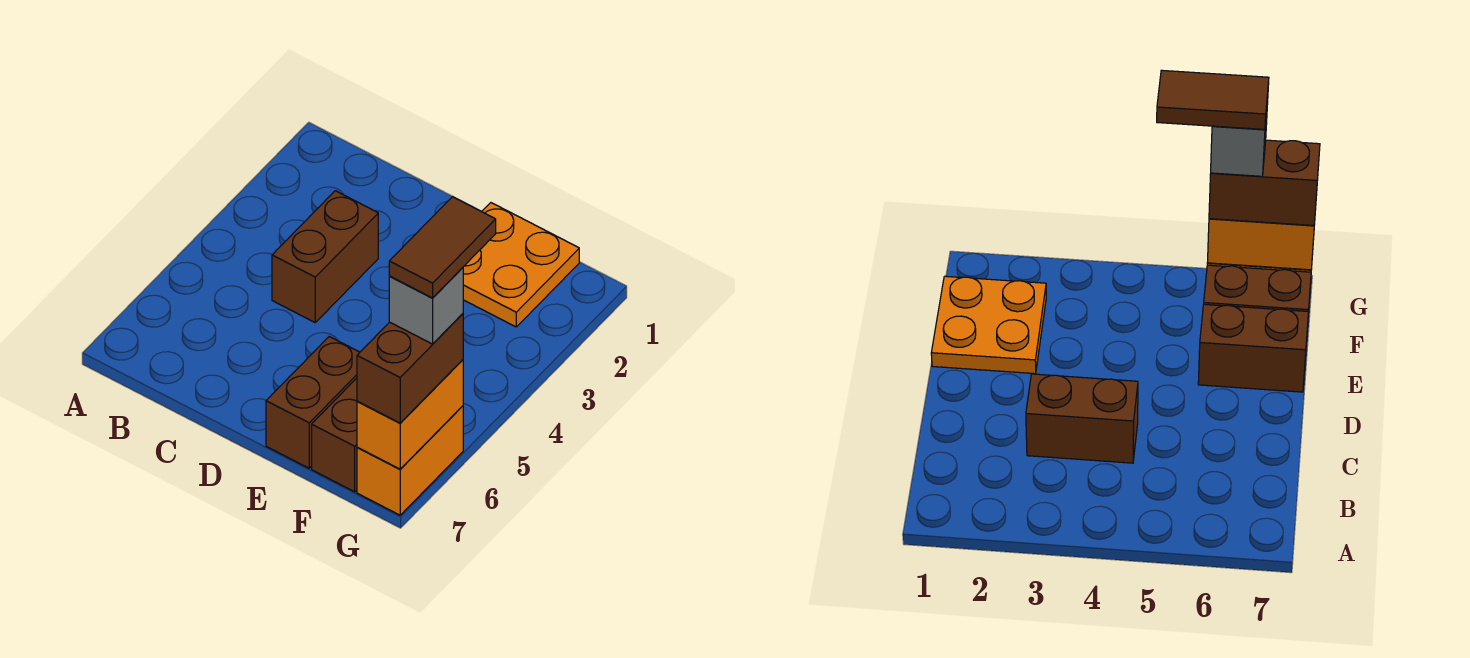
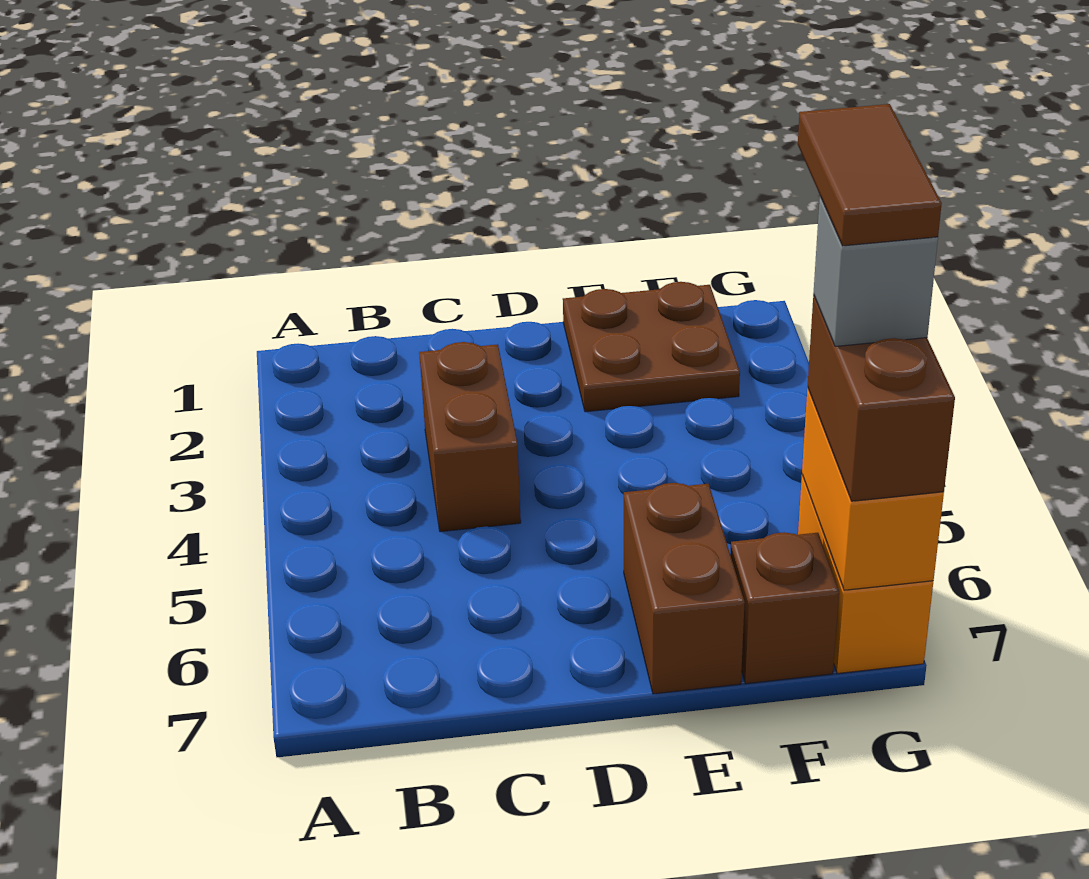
orange plate E1:F2 level 1 -> brown plate E1:F2 level 1
brown brick F6:F7 level 1 -> brown brick F7 level 1

